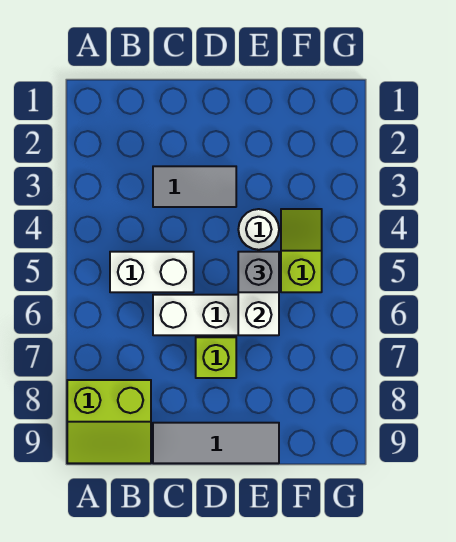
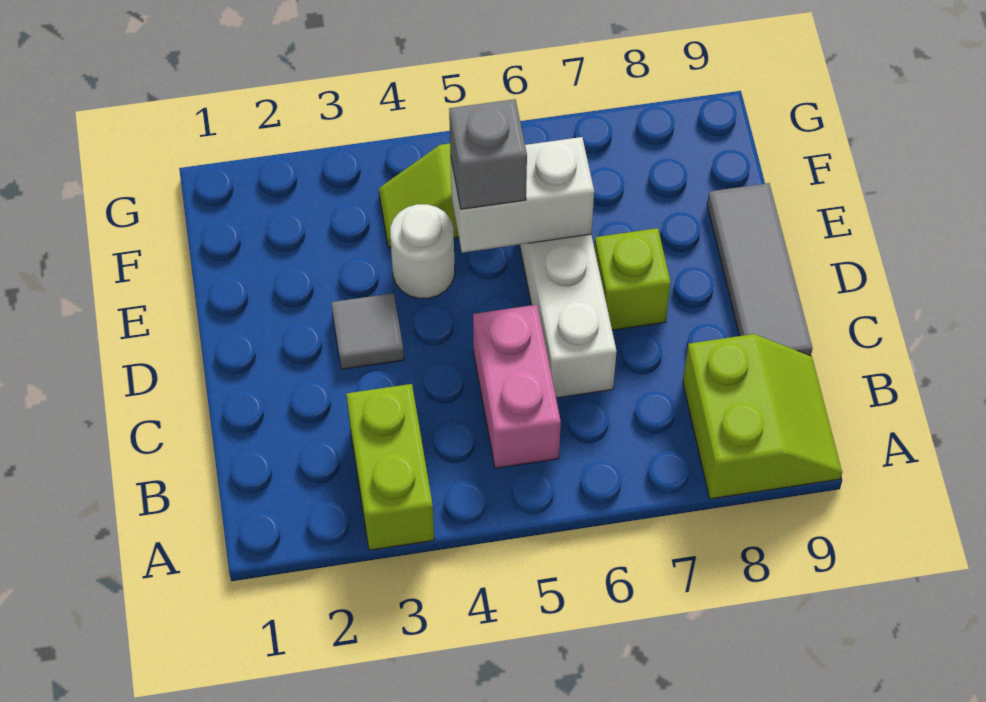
none -> lime brick A3:B3 level 1
white brick B5:C5 level 1 -> pink brick B5:C5 level 1
grey tile C3:D3 level 1 -> grey tile D3 level 1

